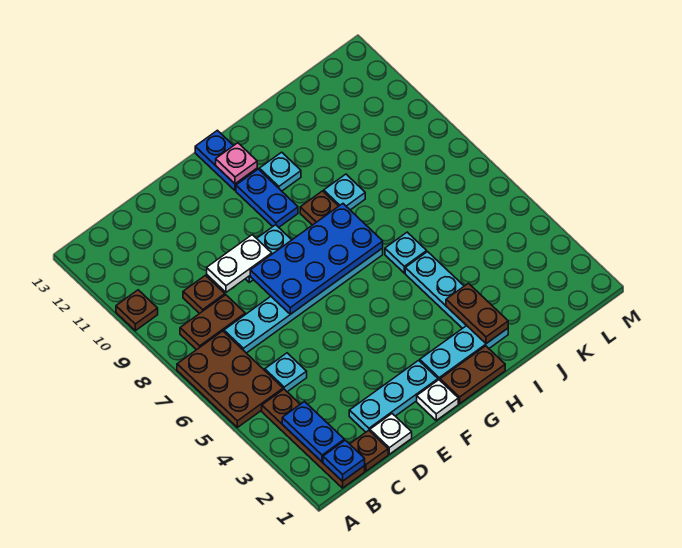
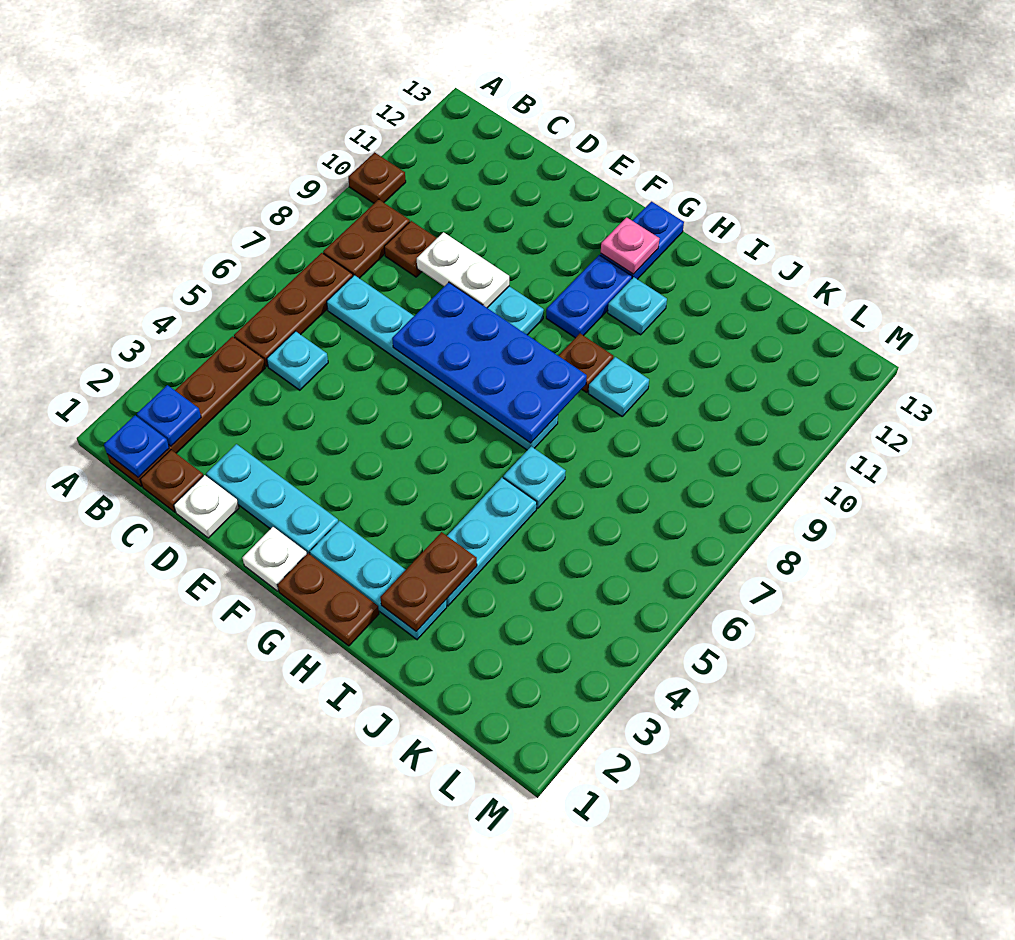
brown plate A5:B7 level 1 -> brown plate B5:B7 level 1
blue plate B2:B3 level 2 -> blue plate B2 level 2
brown plate B8:C8 level 1 -> brown plate B8:B9 level 1

